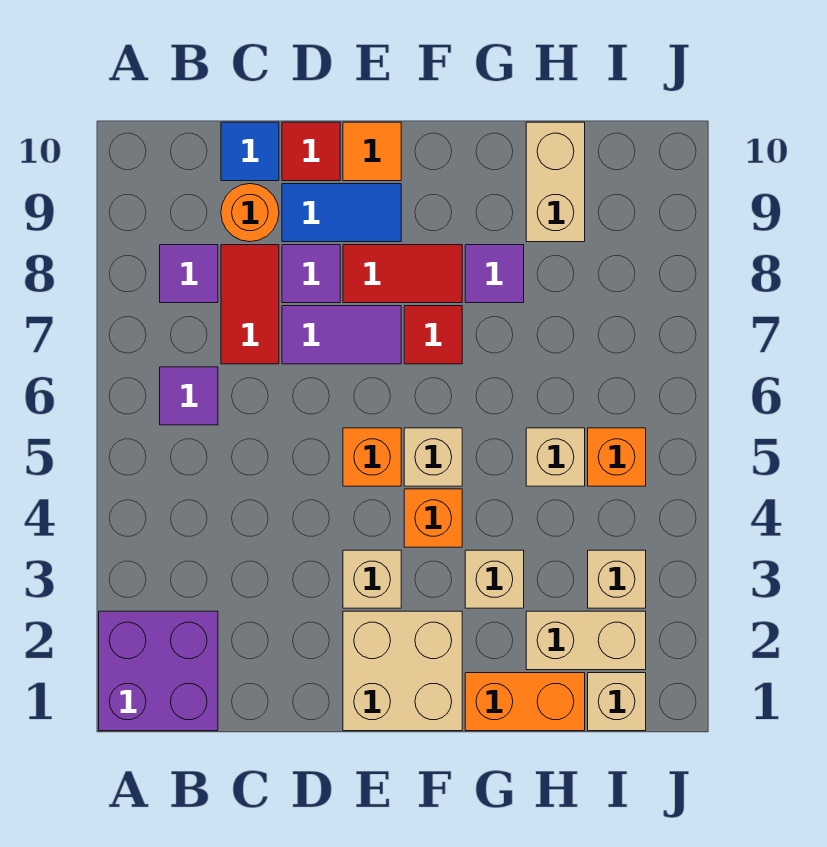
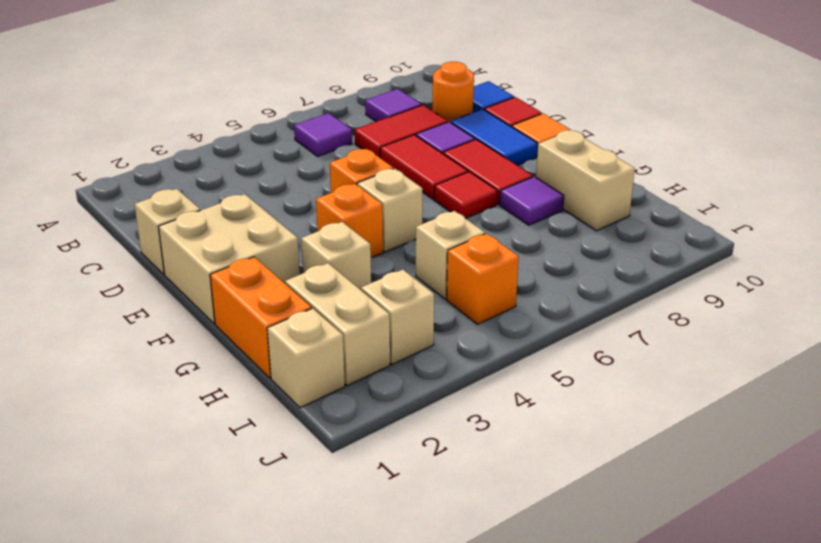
purple brick A1:B2 level 1 -> none
purple tile D7:E7 level 1 -> red tile D7:E7 level 1
tan brick E3 level 1 -> tan brick D1 level 1
tan brick H9:H10 level 1 -> tan brick G9:H9 level 1

